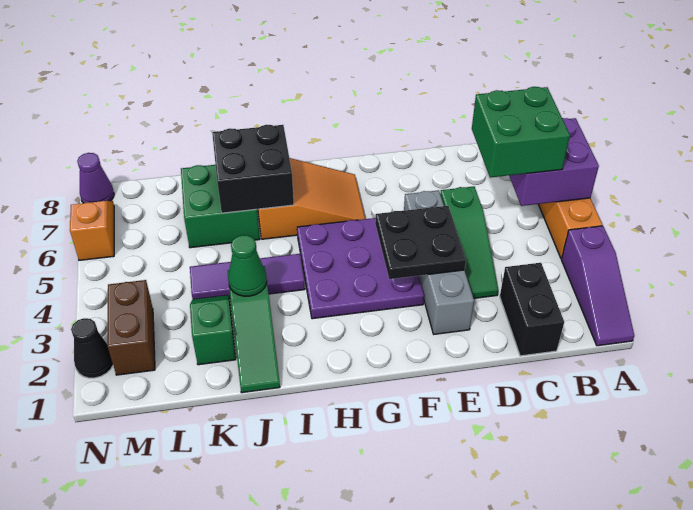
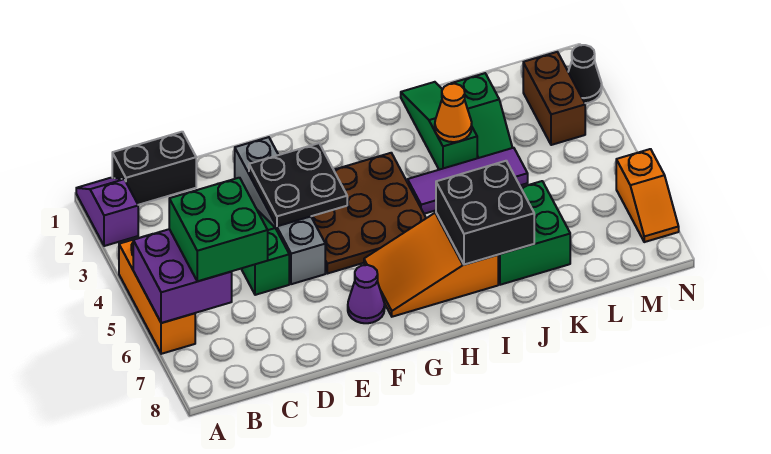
purple slope A1:A3 level 1 top 3 -> purple slope A1:A2 level 1 top 2
black brick C1:C2 level 1 -> black brick B1:C1 level 1
purple plate F3:H5 level 1 -> brown plate F3:H5 level 1
green cone J3 level 2 -> orange cone J3 level 2
purple cone N8 level 1 -> purple cone F7 level 1

